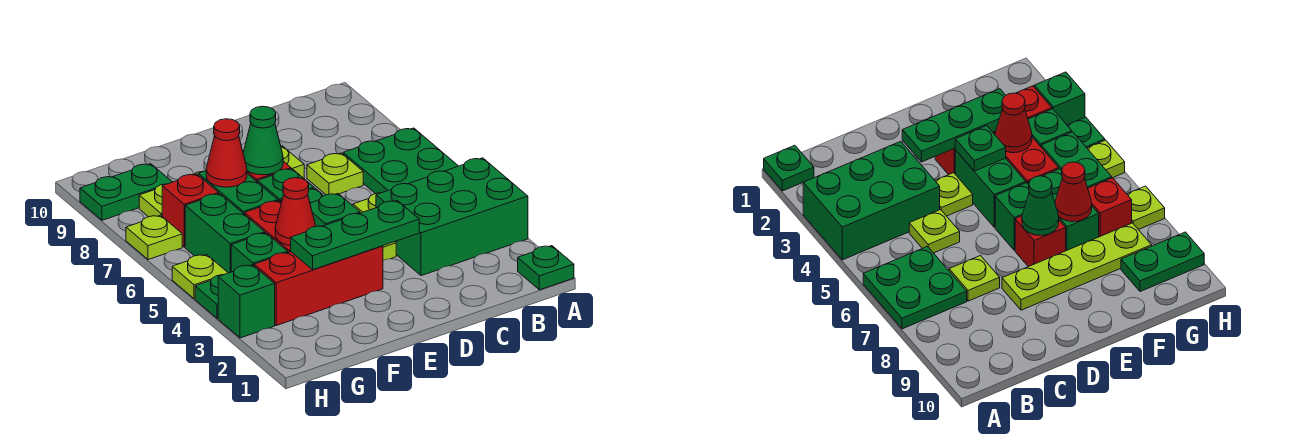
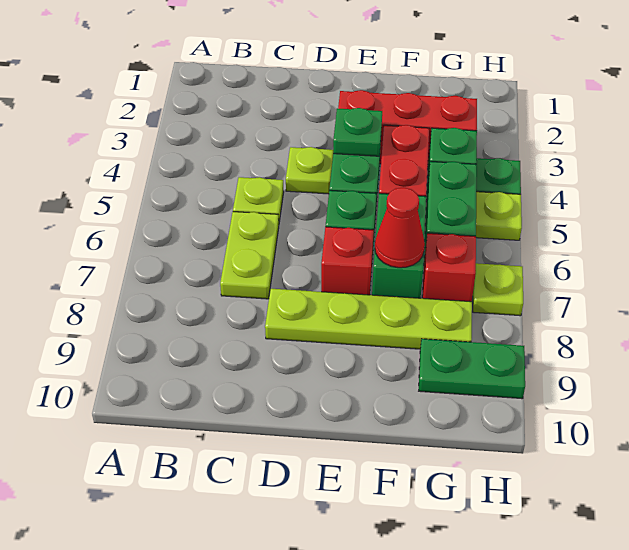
green plate A1 level 1 -> none
green brick A3:C4 level 1 -> none
green plate A6:B7 level 1 -> none
lime plate C7 level 1 -> lime plate C6:C7 level 1
green plate D3:F3 level 2 -> none
green cone E7 level 2 -> none
red cone F4 level 2 -> none
green brick H3 level 1 -> none

